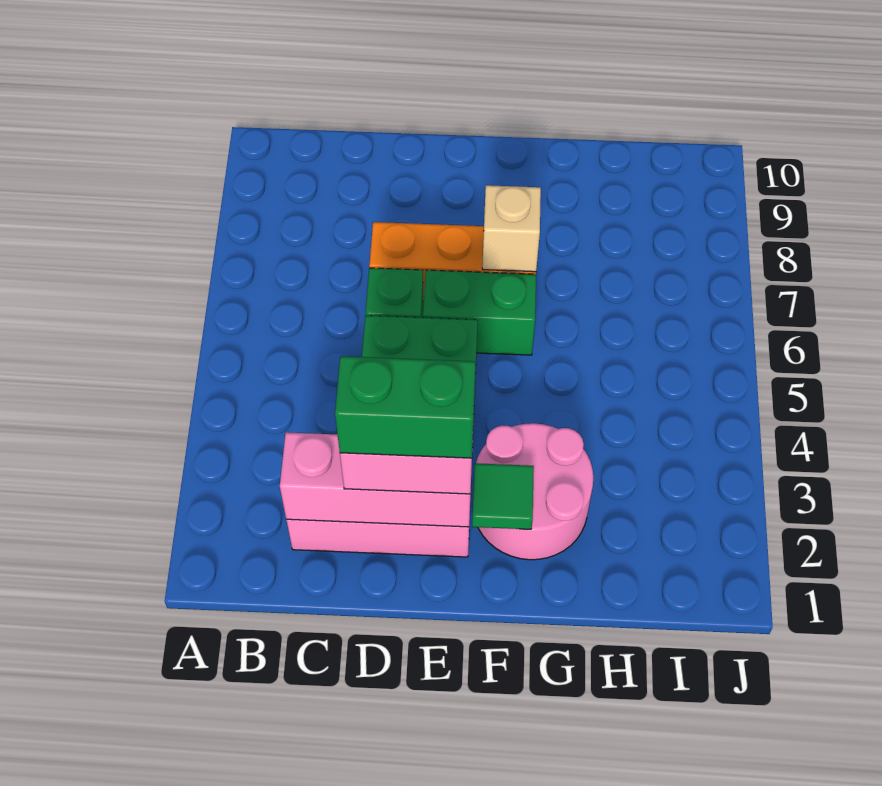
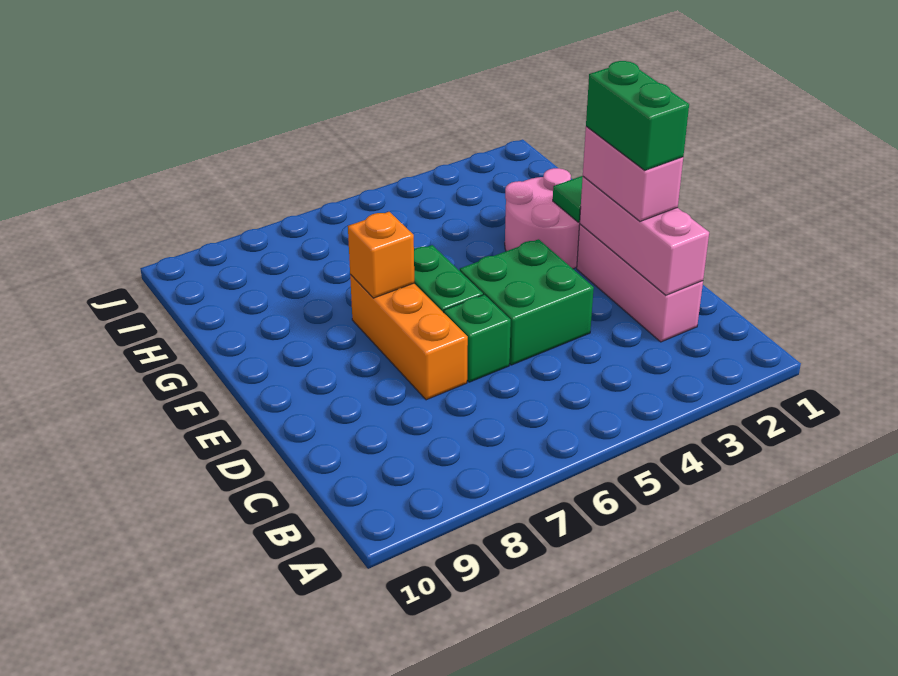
tan brick F7 level 2 -> orange brick F7 level 2

